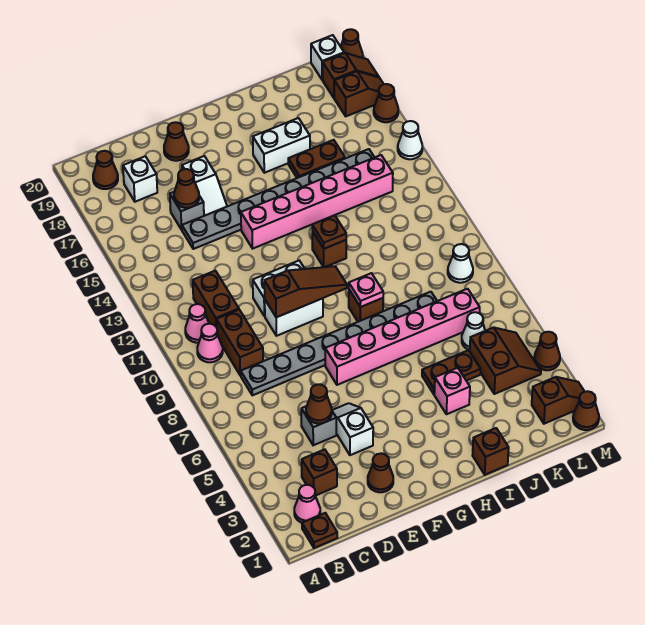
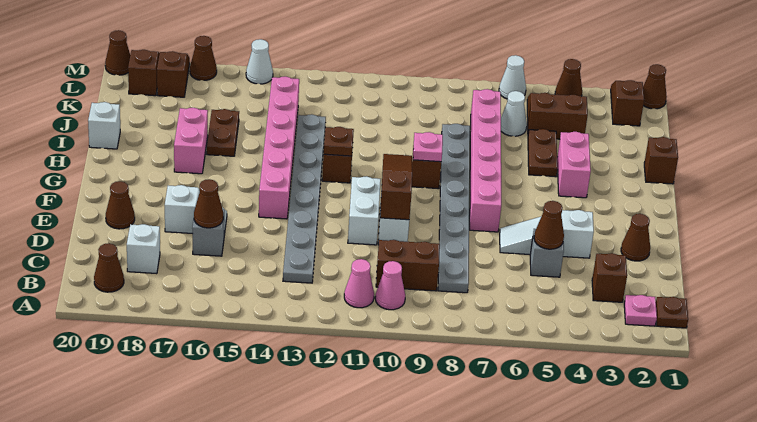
pink cone B2 level 1 -> pink plate B2 level 1
brown brick C11:C12 level 1 -> none
grey plate D15:K15 level 1 -> grey plate C13:J13 level 1
white slope E4:E5 level 1 top 4 -> white slope E4:E6 level 1 top 4
white brick H17:I17 level 1 -> pink brick H17:I17 level 1
pink brick I4 level 1 -> pink brick H4:I4 level 1
white cone L9 level 1 -> white cone M6 level 1
white brick L20 level 1 -> white brick I20 level 1

